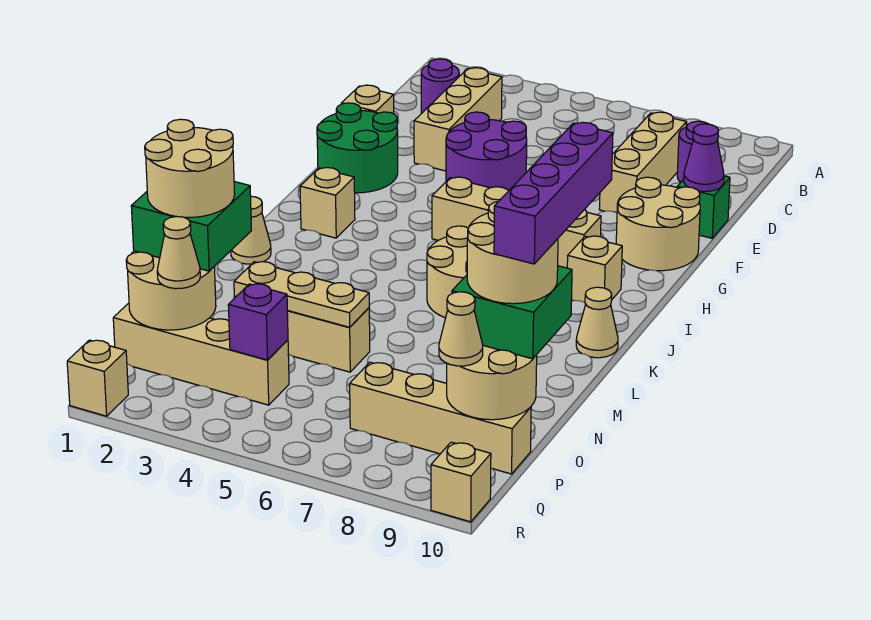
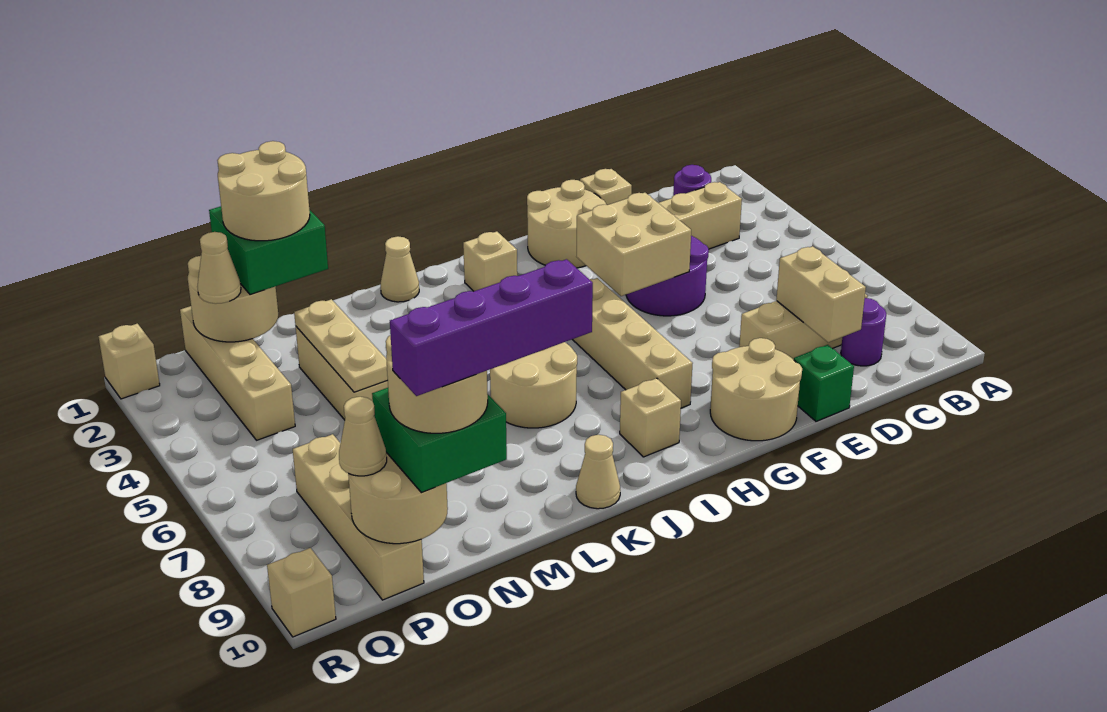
none -> tan brick D8:D9 level 2
purple cone E10 level 2 -> none
green round brick F1:G2 level 1 -> tan round brick F1:G2 level 1
none -> tan brick F4:G5 level 2
purple brick P4 level 2 -> none

